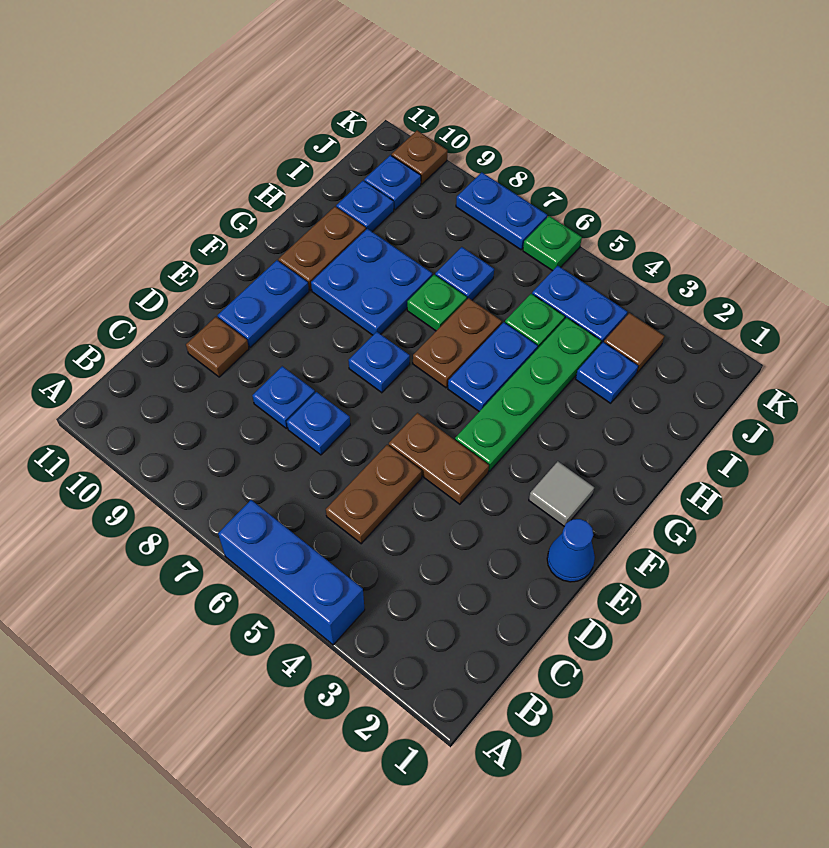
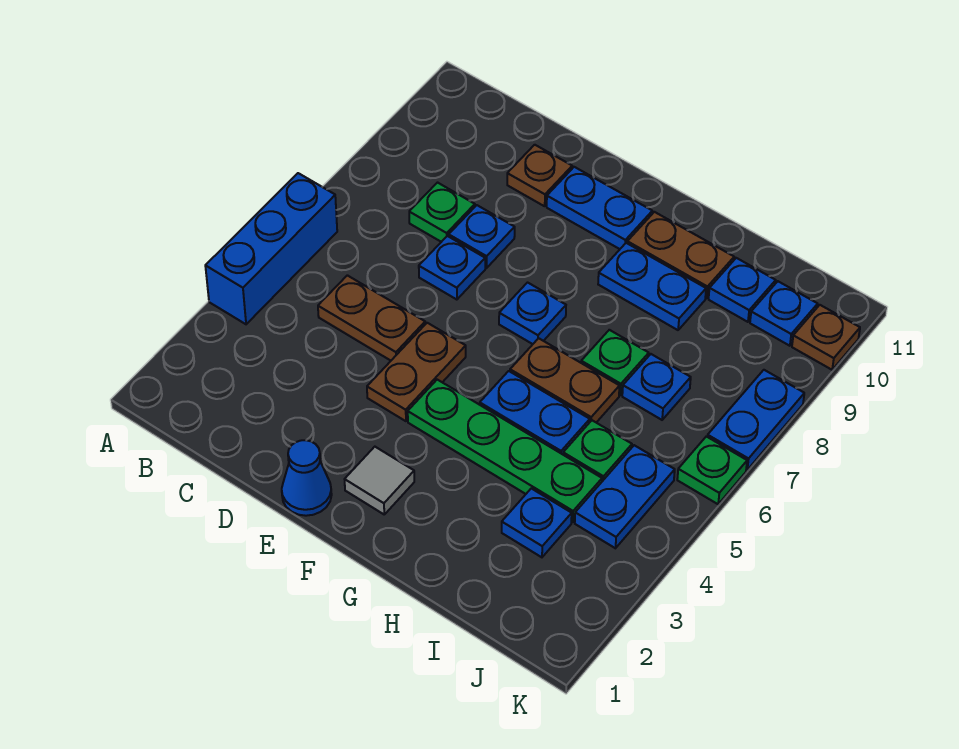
none -> green plate C8 level 1
blue plate G8:H9 level 1 -> blue plate G9:H9 level 1
brown tile J3 level 1 -> none

